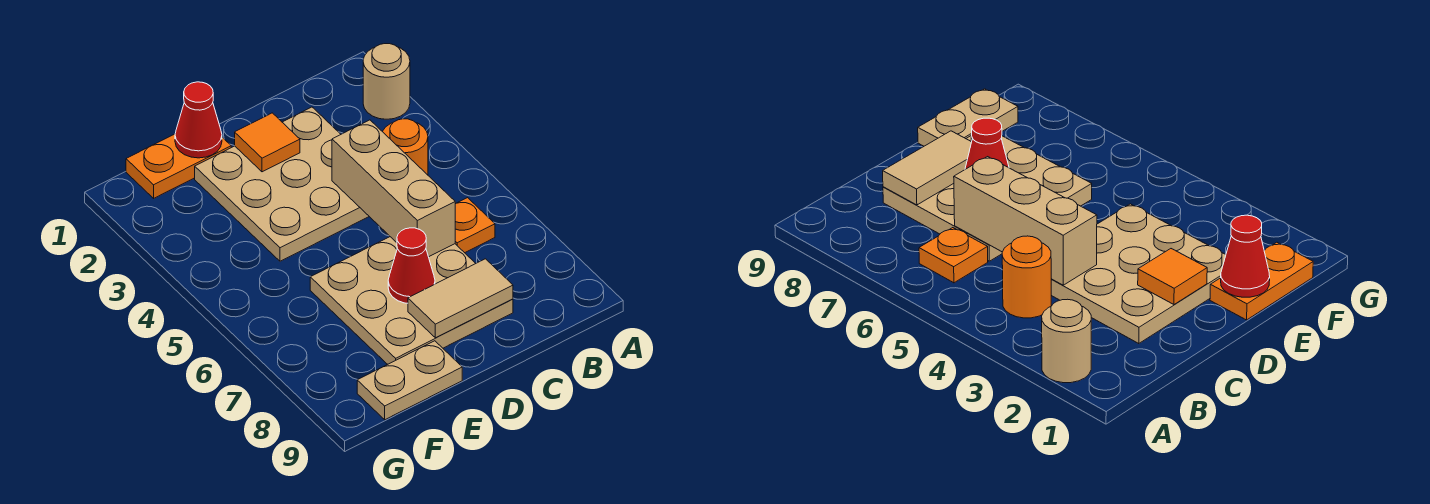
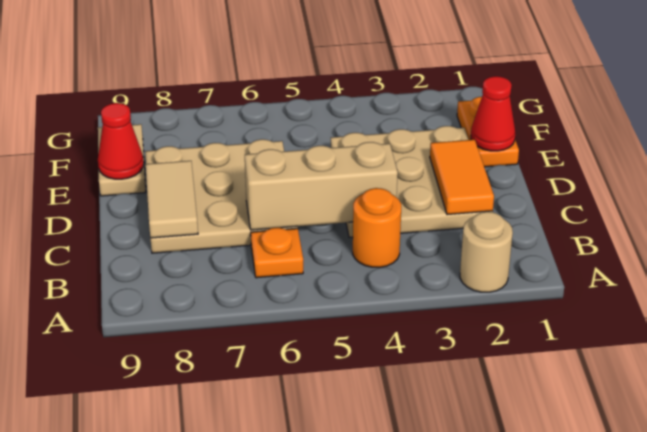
orange tile D2 level 2 -> orange tile C2:D2 level 2
red cone D7 level 2 -> red cone E9 level 2

